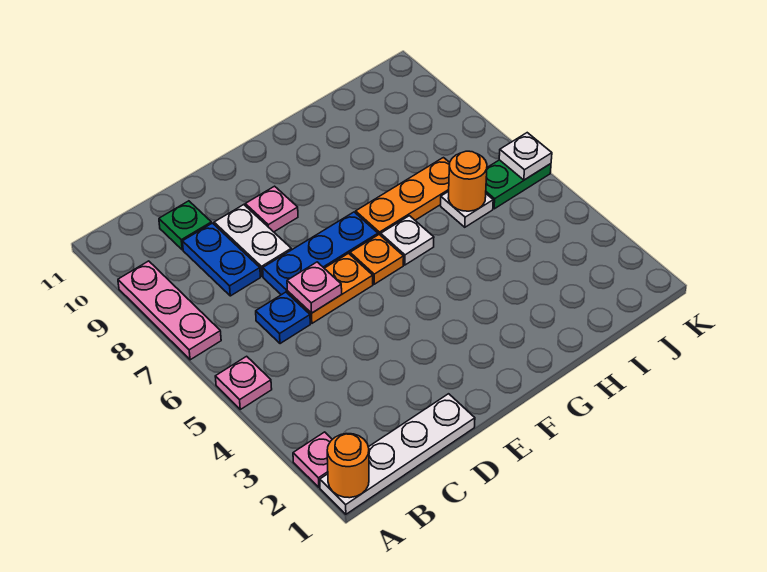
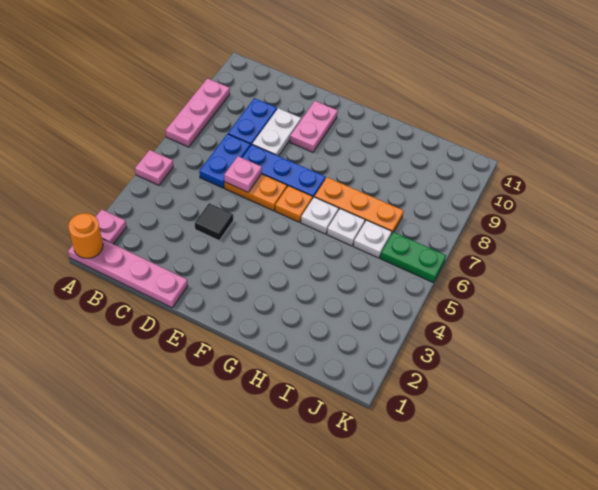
white plate A1:D1 level 1 -> pink plate A1:D1 level 1
blue plate C6 level 1 -> blue plate C6:C7 level 1
green plate C10 level 1 -> none
none -> black tile D4 level 1
pink plate E9 level 1 -> pink plate E9:E10 level 1
orange round brick I6 level 2 -> none
white plate K6 level 2 -> white plate H6 level 1

